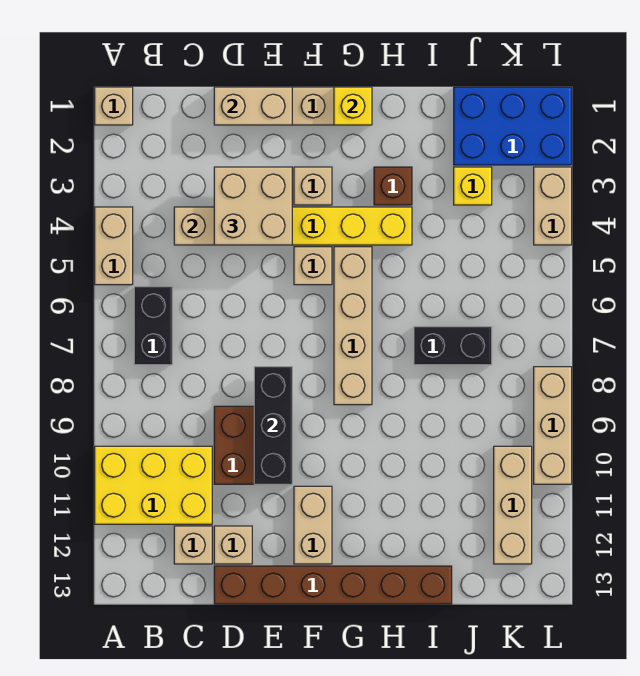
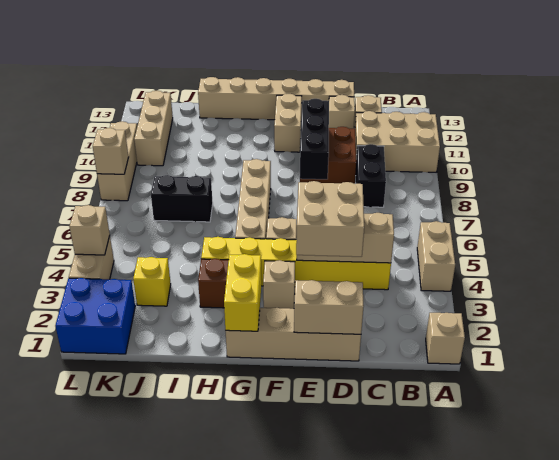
yellow brick A10:C11 level 1 -> tan brick A10:C11 level 1
black brick B6:B7 level 1 -> black brick C8:C9 level 1
brown brick D13:I13 level 1 -> tan brick D13:I13 level 1
yellow brick G1 level 2 -> yellow brick G1:G2 level 2
blue brick J1:L2 level 1 -> blue brick K1:L2 level 1
none -> tan brick L4 level 2
none -> tan brick L8 level 2

